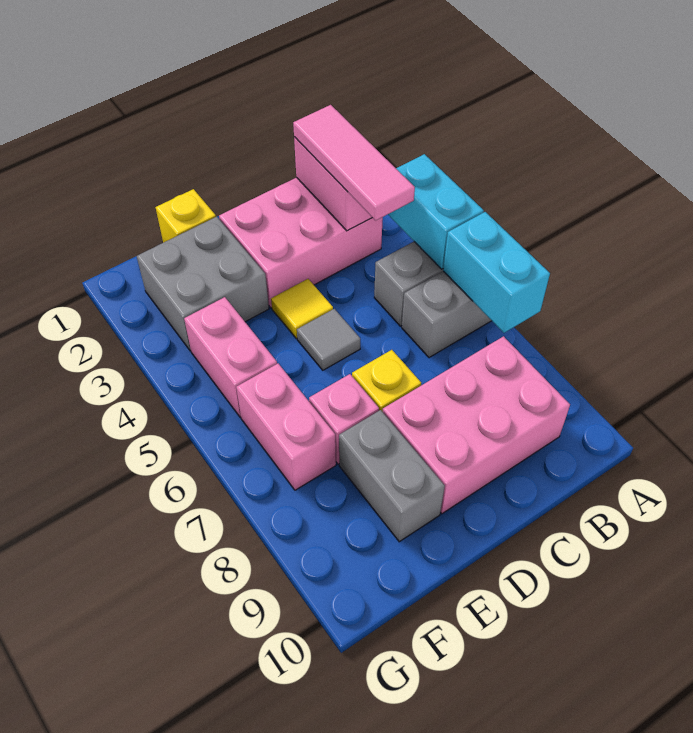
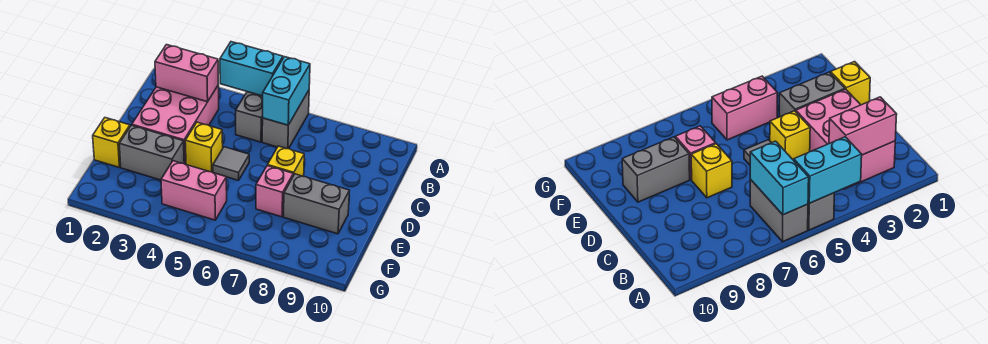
cyan brick A6:A7 level 2 -> cyan brick A6:B6 level 2
pink tile B2:B4 level 3 -> none
pink brick B8:D9 level 1 -> none
yellow tile D4 level 1 -> yellow brick D4 level 1
grey brick E2:F3 level 1 -> grey brick E2:E3 level 1
pink brick F6:F7 level 1 -> none

